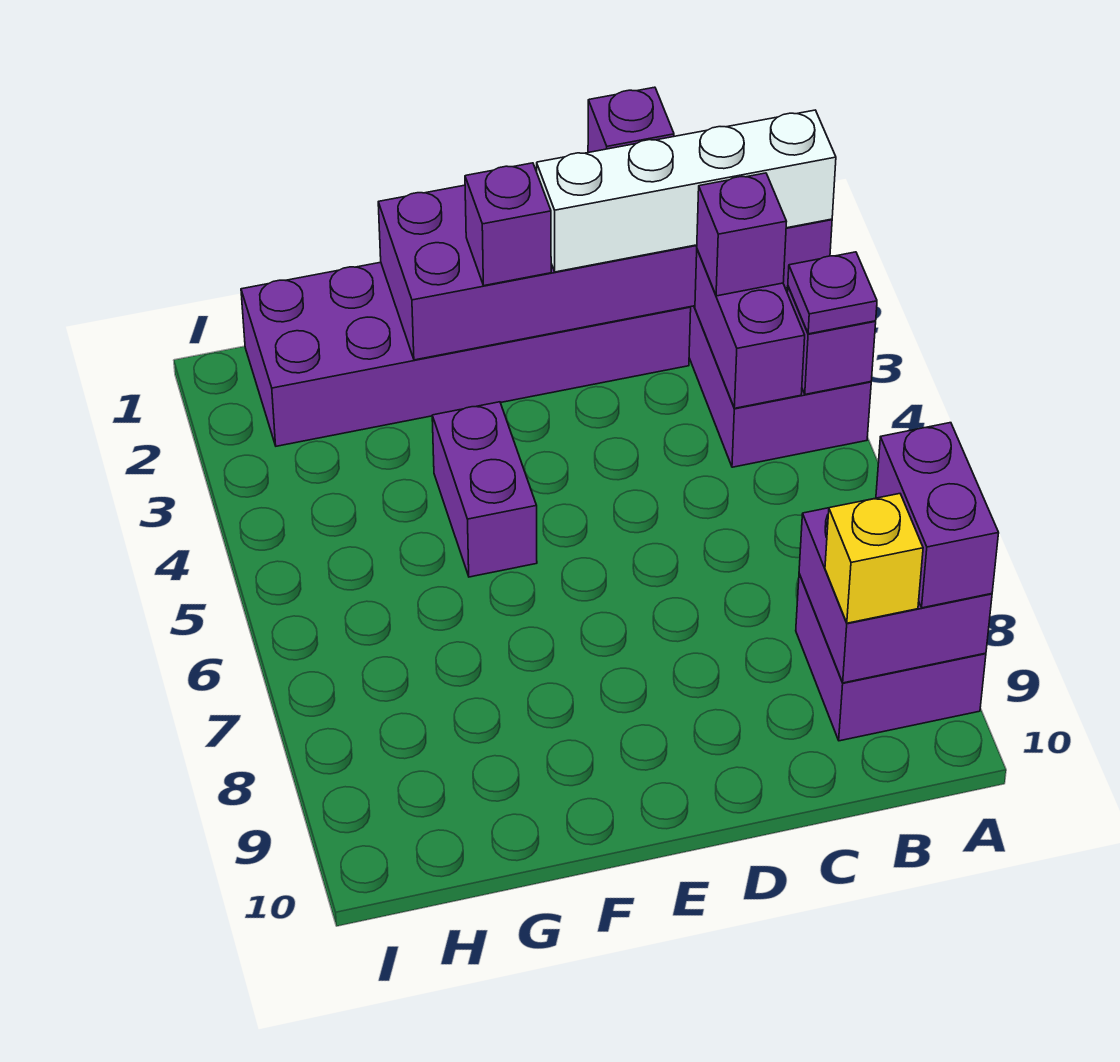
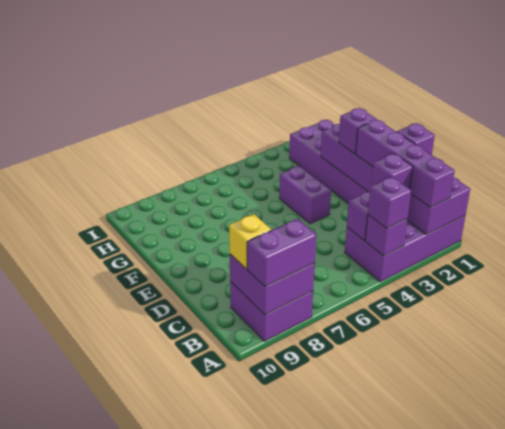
white brick A2:D2 level 3 -> purple brick A2:D2 level 3
purple plate A4 level 3 -> purple brick A4 level 3
purple brick F4:F5 level 1 -> purple brick E4:F4 level 1

